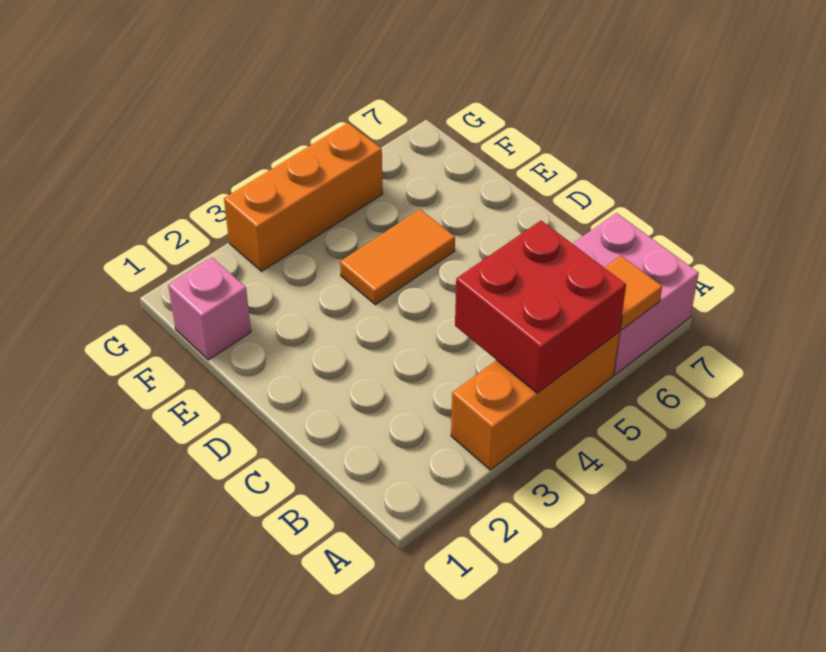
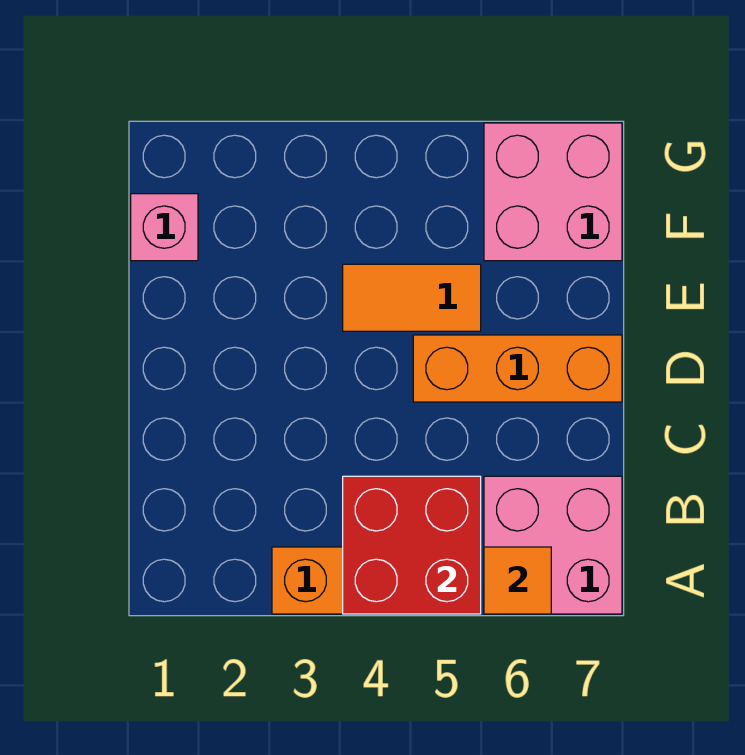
none -> pink brick F6:G7 level 1
orange brick G3:G5 level 1 -> orange brick D5:D7 level 1

